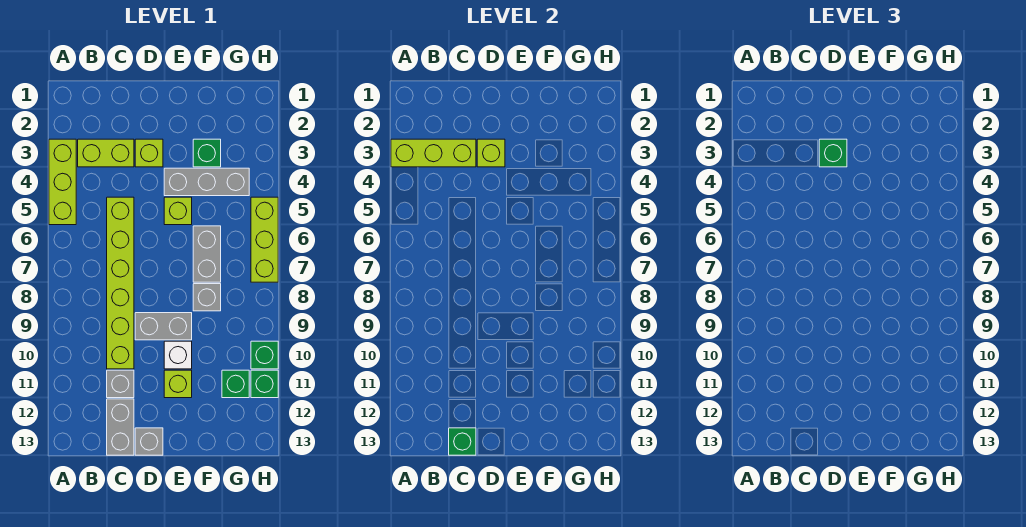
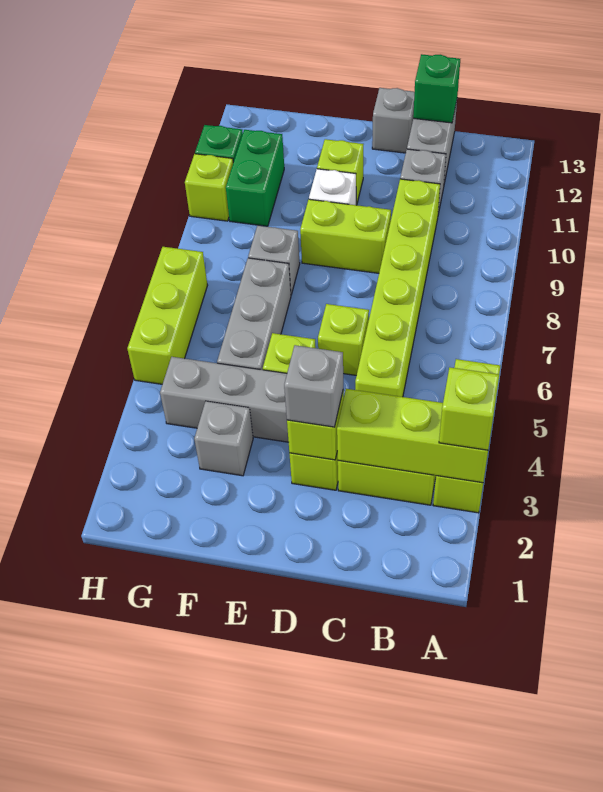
none -> lime brick A3 level 3
green brick D3 level 3 -> grey brick D3 level 3
none -> lime brick D6 level 1
grey brick D9:E9 level 1 -> lime brick D9:E9 level 1
green brick F3 level 1 -> grey brick F3 level 1
grey brick F6:F7 level 1 -> grey brick F5:F7 level 1
green brick G11 level 1 -> green brick G10:G11 level 1
green brick H10 level 1 -> lime brick H10 level 1

